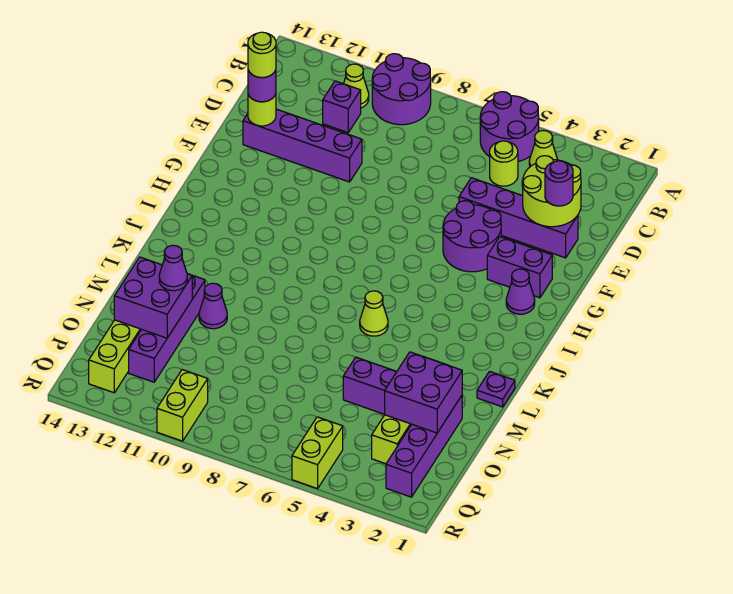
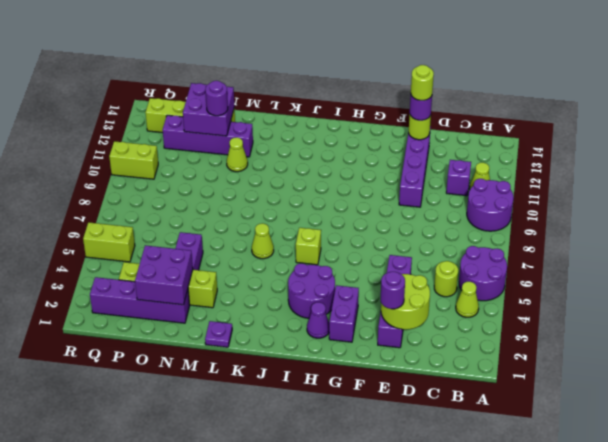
purple round brick F4:G5 level 1 -> purple round brick H3:I4 level 1
none -> lime brick I6 level 1
purple cone M11 level 1 -> lime cone M11 level 1
purple cone N12 level 3 -> purple round brick N12 level 3

